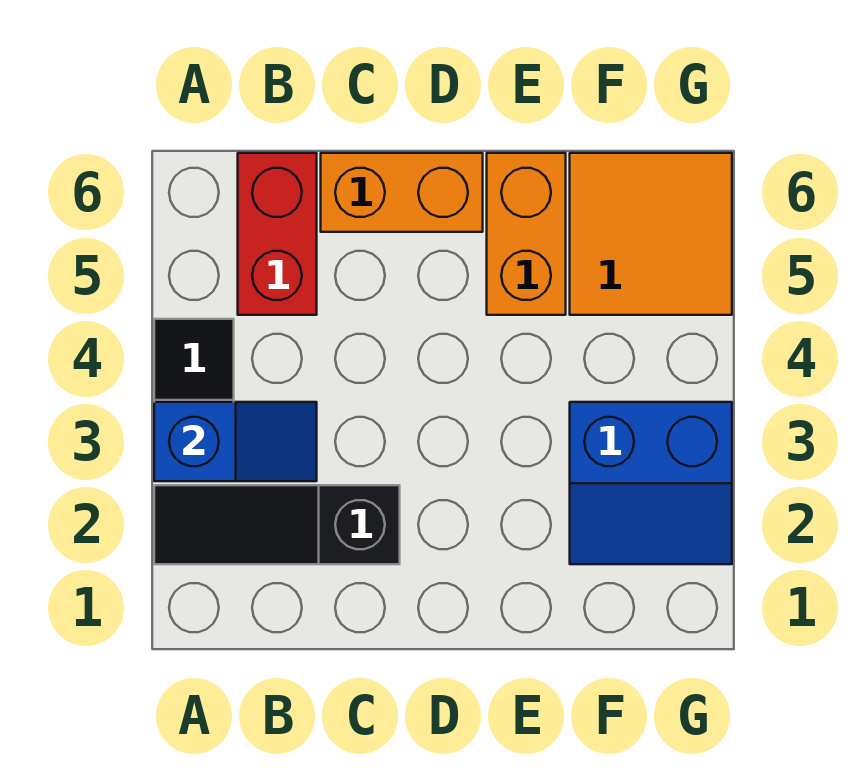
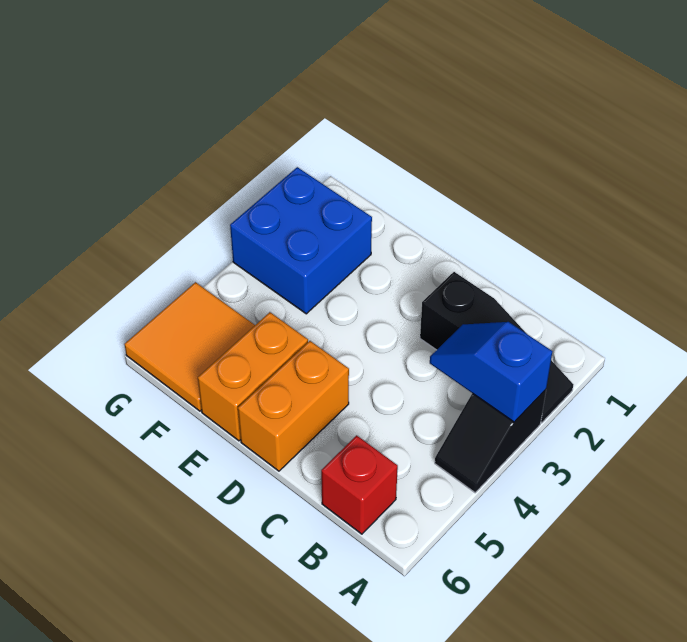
red brick B5:B6 level 1 -> red brick B6 level 1
orange brick C6:D6 level 1 -> orange brick D5:D6 level 1
blue slope F2:G3 level 1 top 3 -> blue brick F2:G3 level 1

